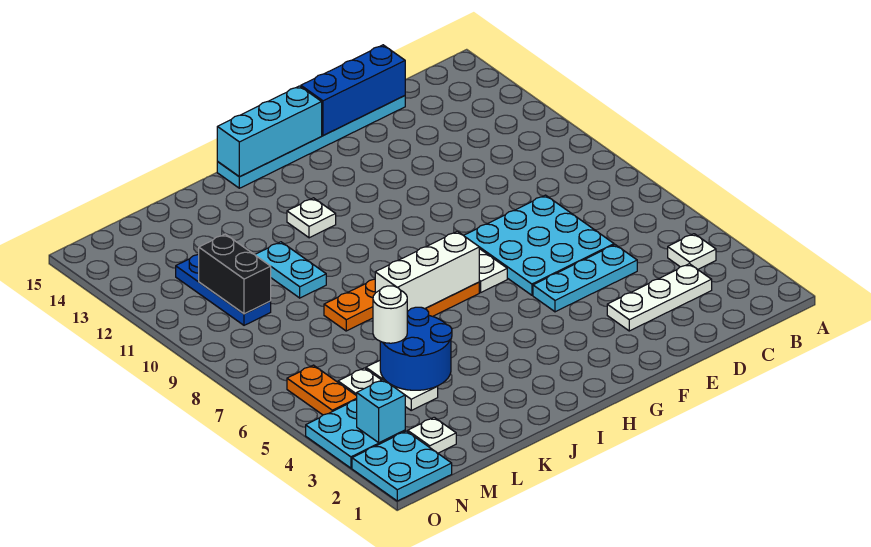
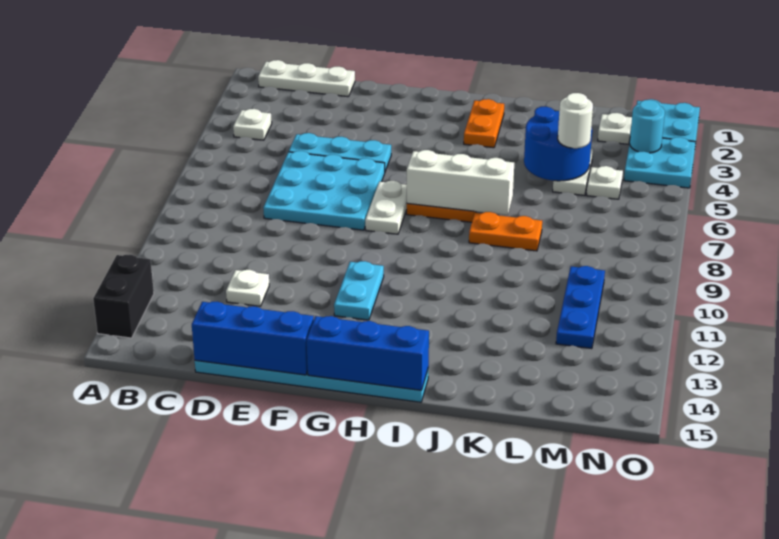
white plate C3:E3 level 1 -> white plate B1:D1 level 1
cyan brick G15:I15 level 2 -> blue brick G15:I15 level 2
white plate I12 level 1 -> white plate D12 level 1
cyan plate K10:K11 level 1 -> cyan plate G11:G12 level 1
black brick M10:M11 level 2 -> black brick A13:A14 level 1
cyan brick N3 level 2 -> cyan round brick N3 level 2
orange plate N5:N6 level 1 -> orange plate I2:I3 level 1

